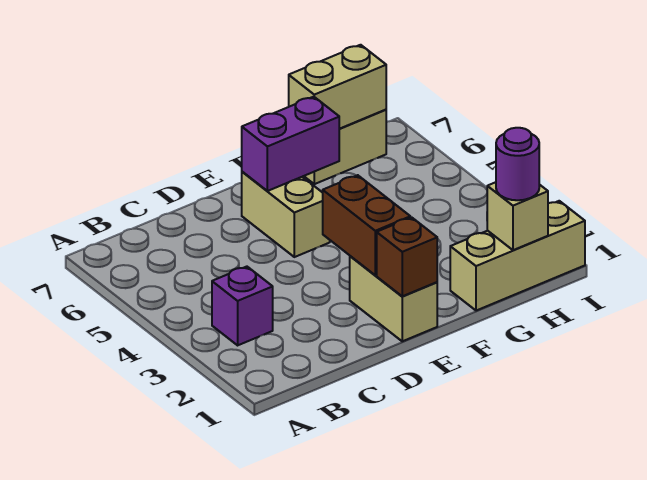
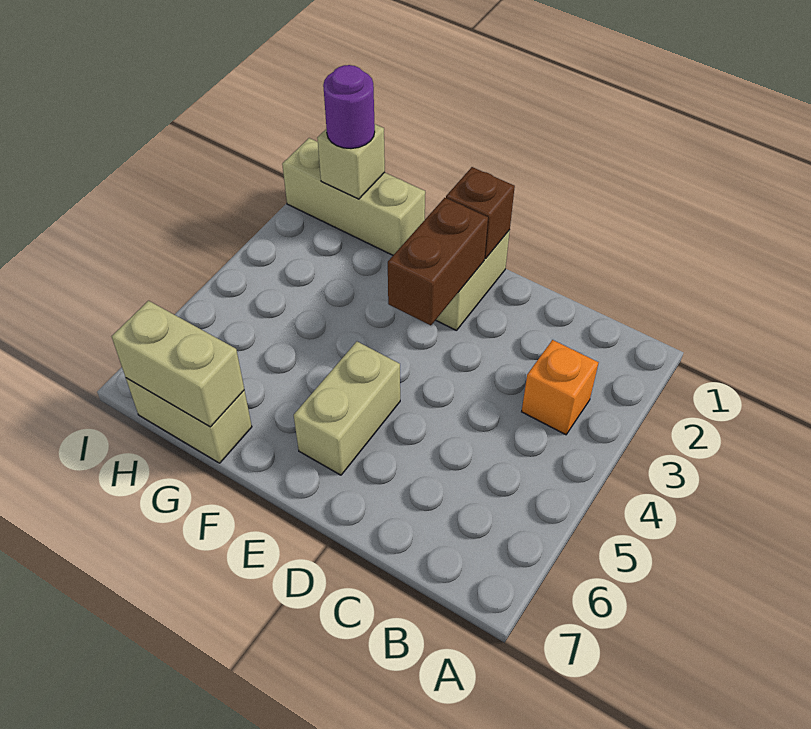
purple brick B3 level 1 -> orange brick B3 level 1
purple brick E6:F6 level 2 -> none

